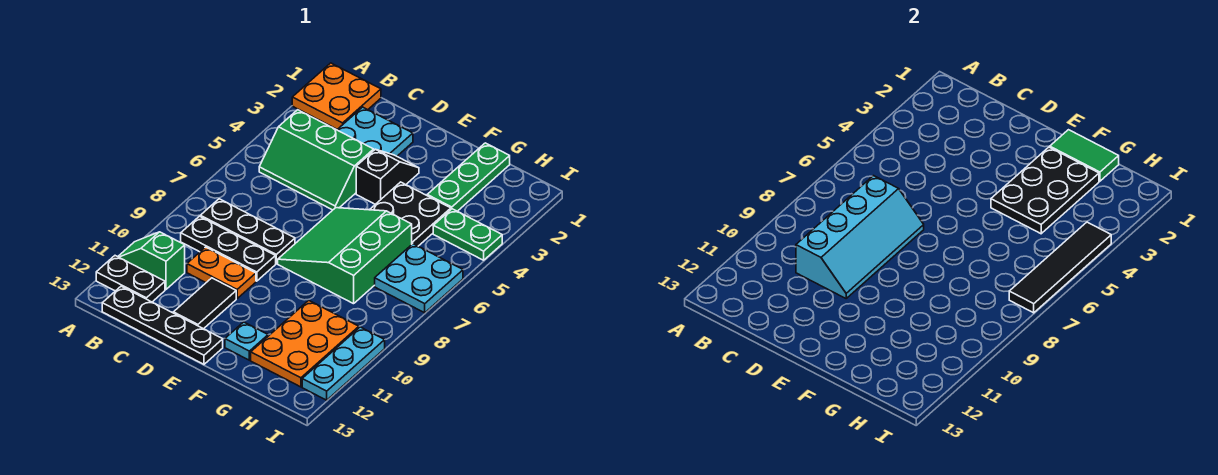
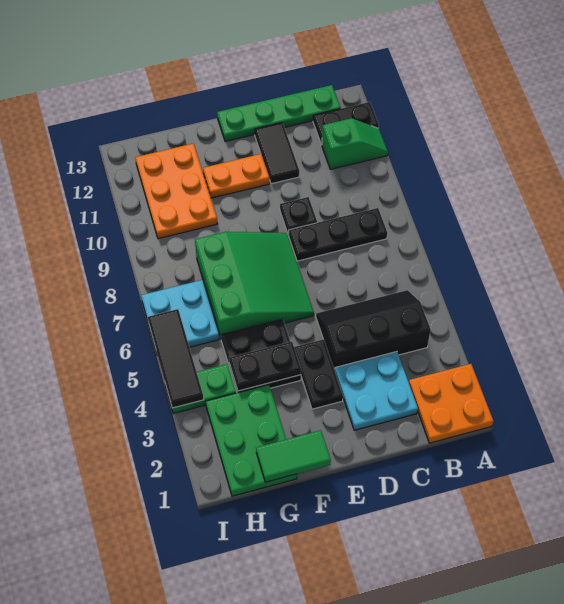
green slope B4:D5 level 1 top 4 -> black slope B4:D5 level 1 top 4
black plate B9:D9 level 1 -> black plate D9 level 1
black plate B13:E13 level 1 -> green plate B13:E13 level 1
cyan slope C7:D10 level 2 top C -> none
orange plate C10:D10 level 1 -> orange plate E11:F11 level 1
black slope E3:E4 level 1 top 4 -> black plate E3:E4 level 1
black plate F2:G4 level 2 -> black plate F4:G4 level 2
cyan plate F12 level 1 -> none
green plate G1:G3 level 1 -> green plate G1:H3 level 1
black tile I4:I7 level 2 -> black tile I4:I6 level 2
cyan plate I10:I12 level 1 -> none

